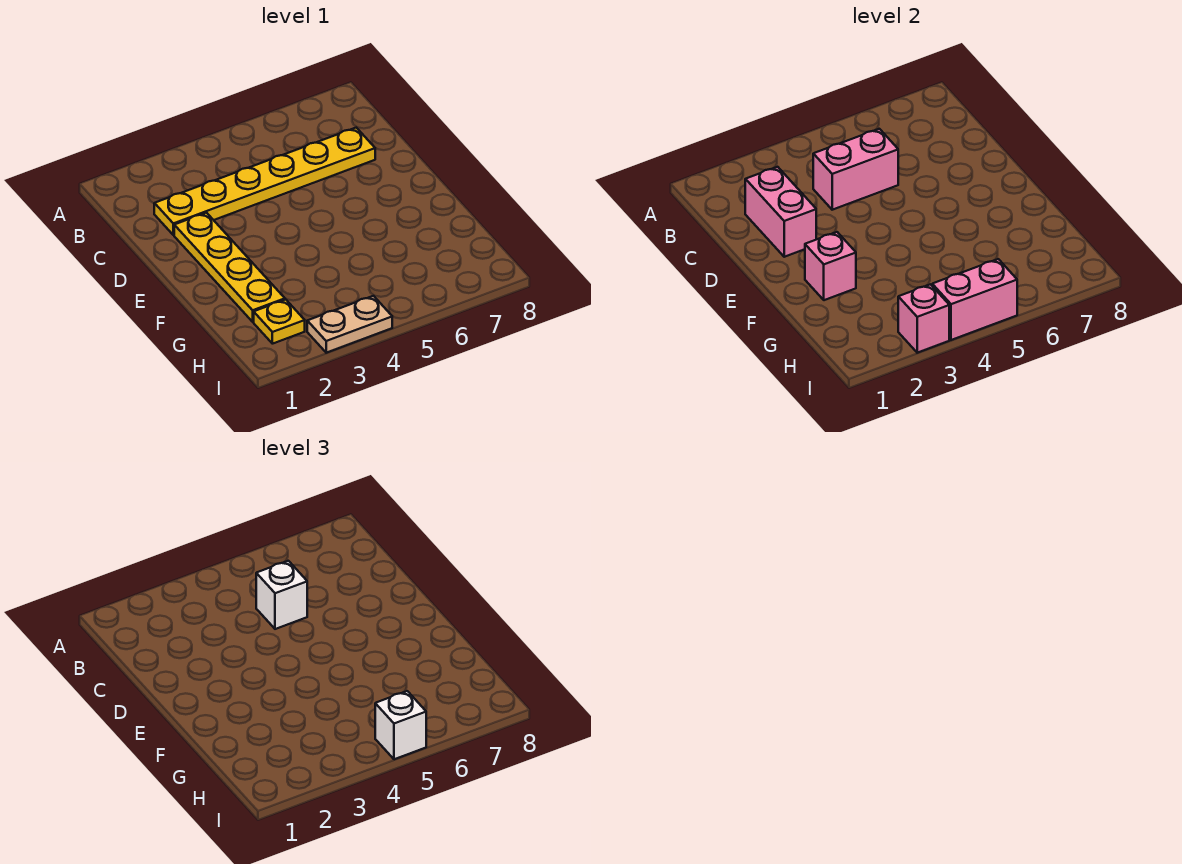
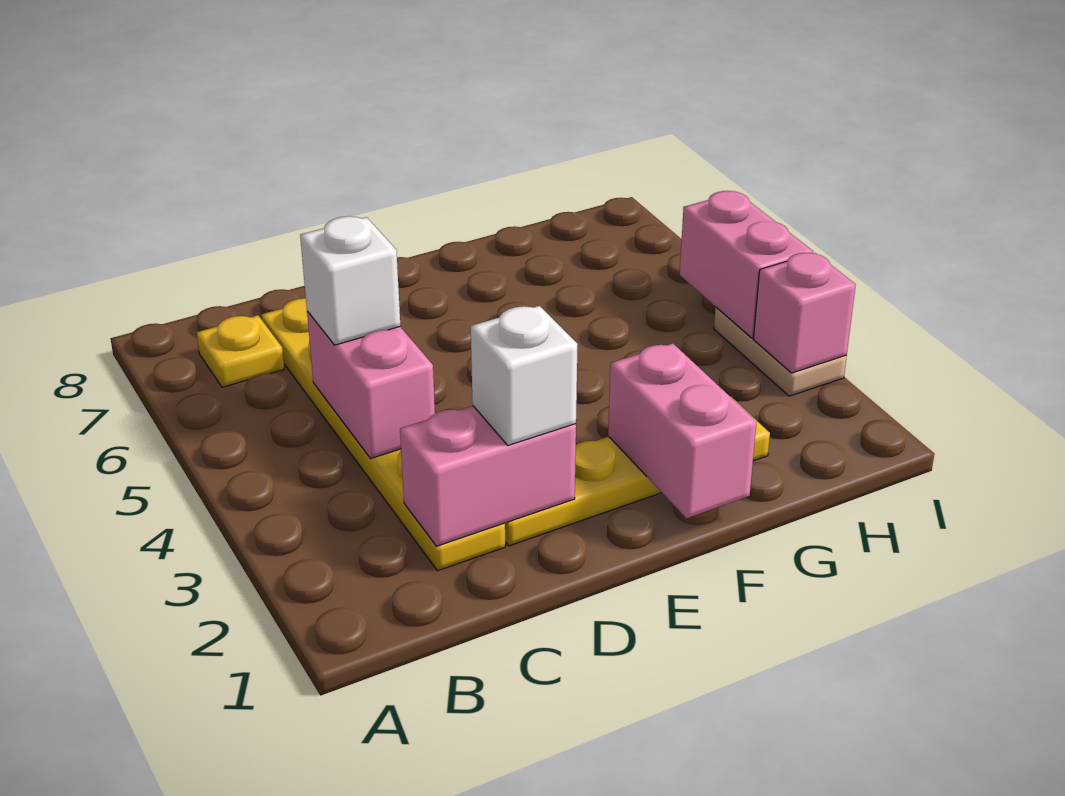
pink brick F2 level 2 -> pink brick F1:F2 level 2
yellow plate H2 level 1 -> yellow plate B7 level 1
white brick I5 level 3 -> white brick D2 level 3

